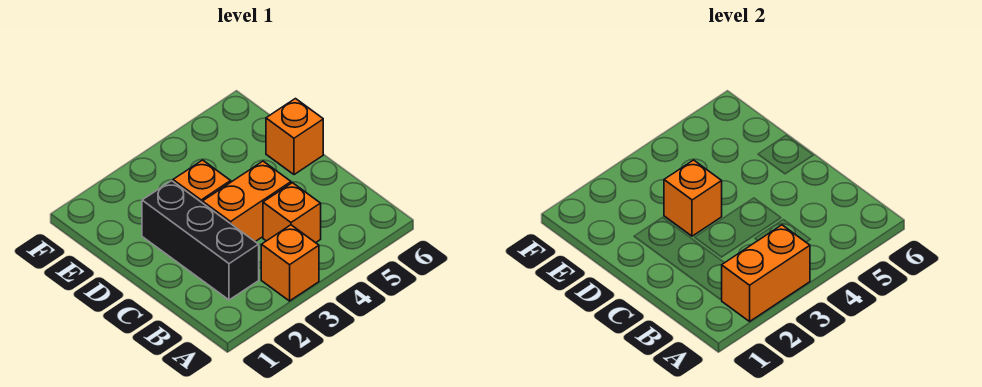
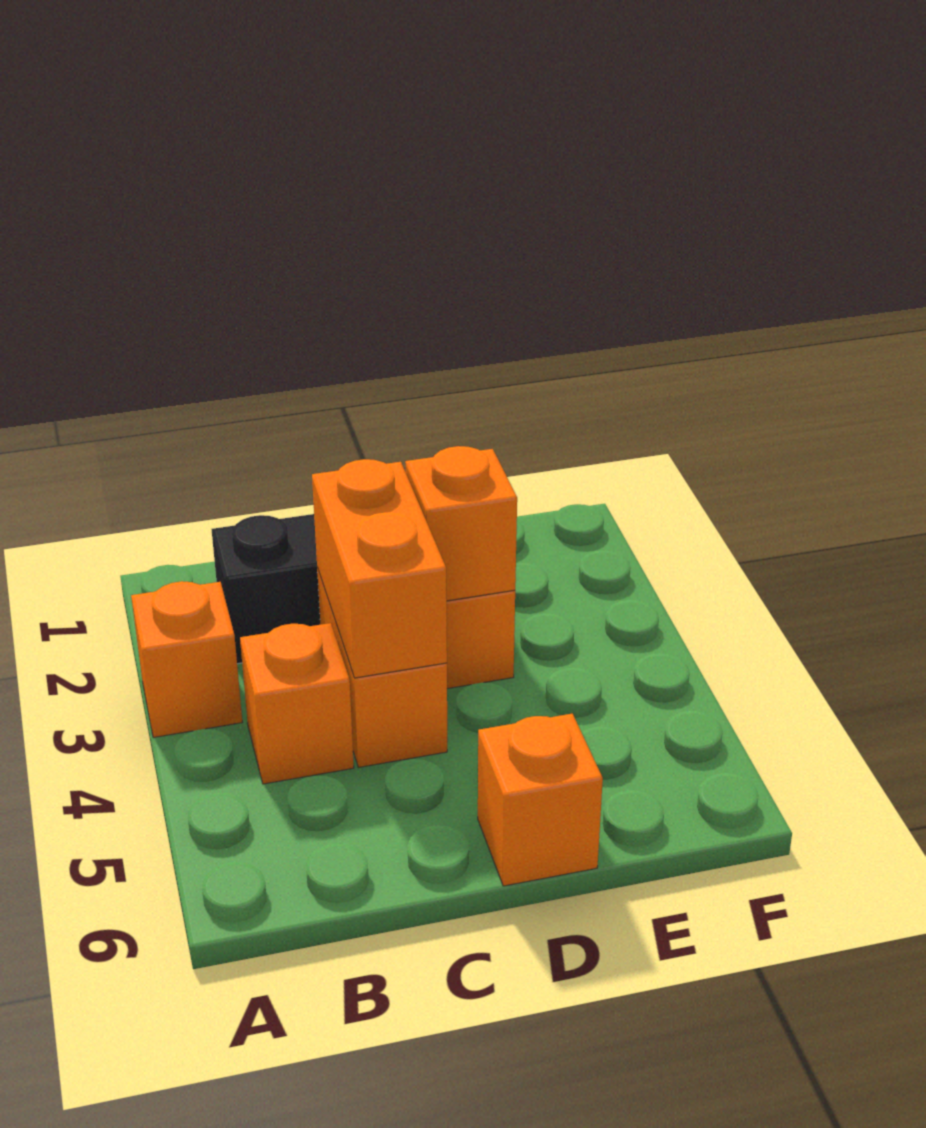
orange brick A2:A3 level 2 -> orange brick C3:C4 level 2

